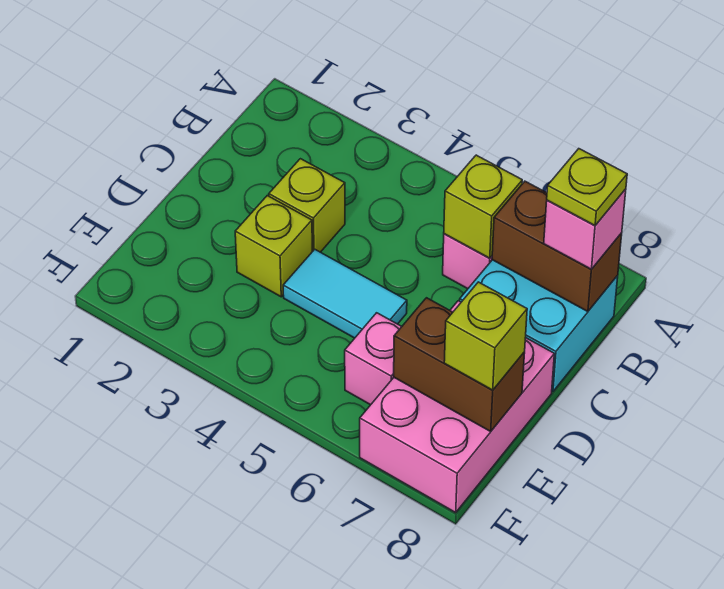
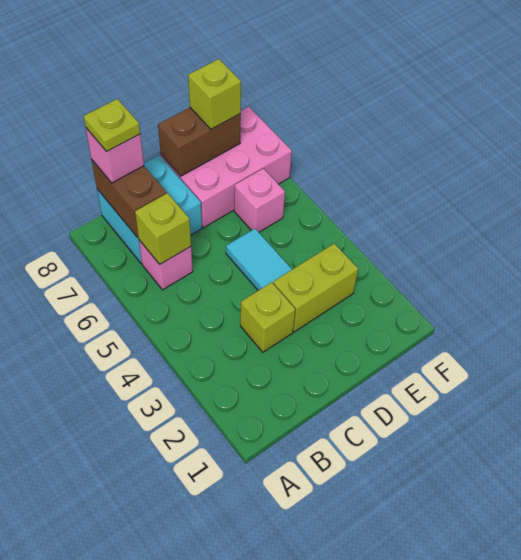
lime brick D3 level 1 -> lime brick D3:E3 level 1
brown brick E7:E8 level 2 -> brown brick D8:E8 level 2

